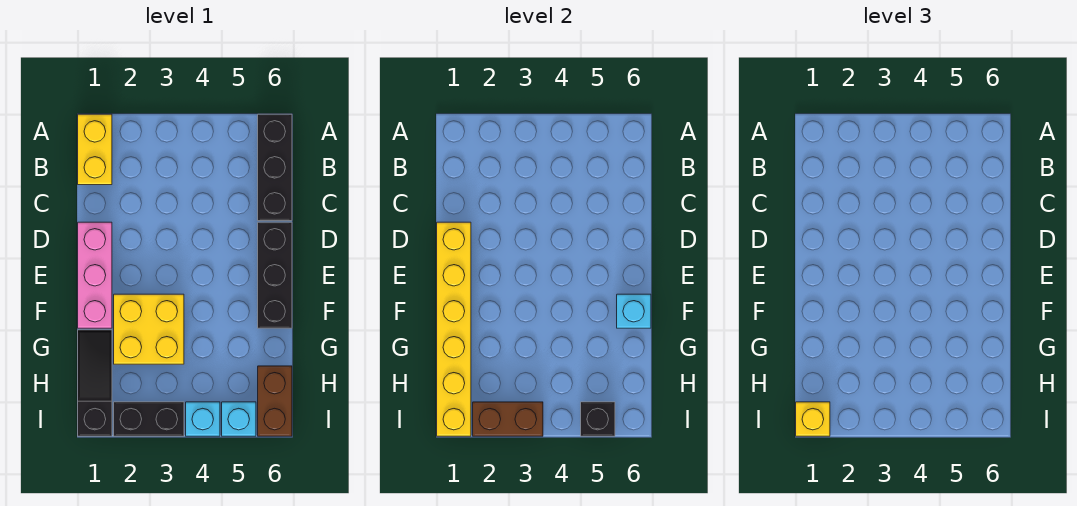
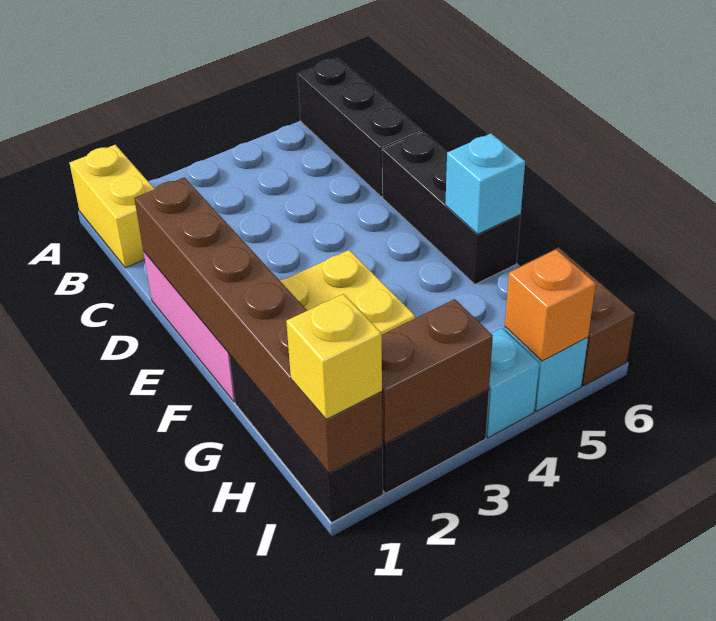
yellow brick D1:I1 level 2 -> brown brick D1:I1 level 2
black slope G1:I1 level 1 top I -> black brick G1:I1 level 1
black brick I5 level 2 -> orange brick I5 level 2

